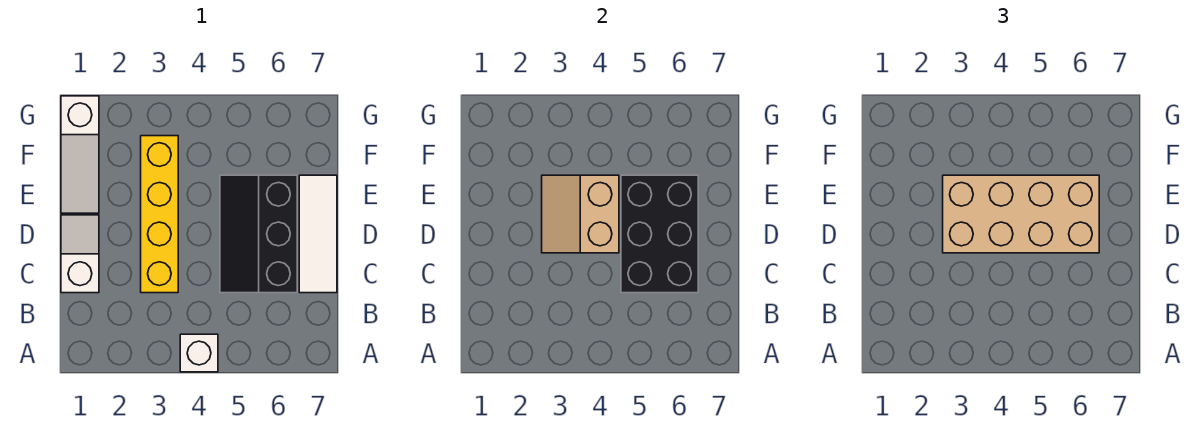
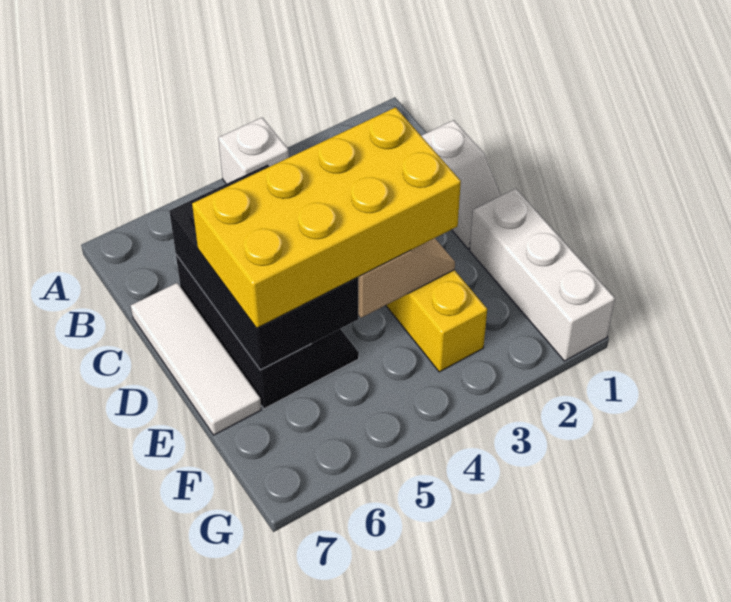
tan brick D3:E6 level 3 -> yellow brick D3:E6 level 3
white slope E1:G1 level 1 top G -> white brick E1:G1 level 1

